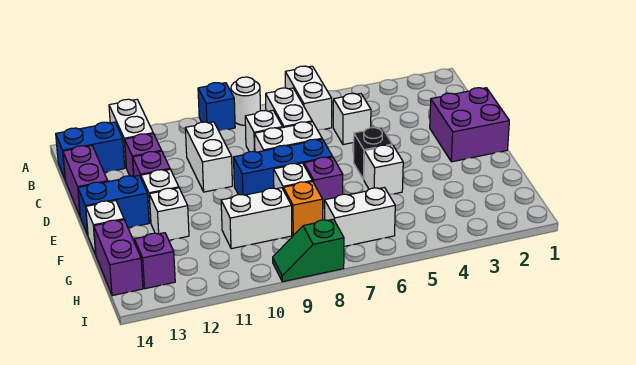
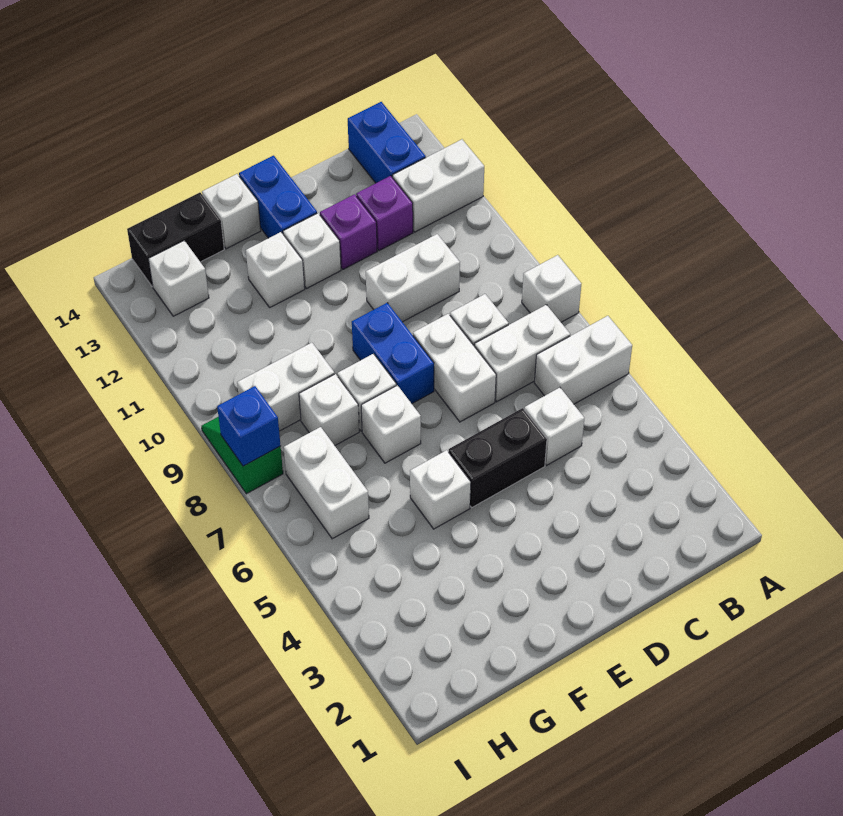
white round brick A8 level 1 -> white brick A8 level 1
blue brick A9 level 1 -> blue brick I8 level 2
purple brick C14:D14 level 1 -> none
purple brick D1:E2 level 1 -> none
black brick E5 level 1 -> black brick D5:E5 level 1
blue brick E7:E9 level 1 -> blue brick E8:E9 level 1
purple brick F7 level 1 -> white brick F7 level 1
orange brick G8 level 1 -> white brick G8 level 1
white brick G9:G10 level 1 -> white brick G9:H9 level 1
purple brick G14:H14 level 1 -> black brick G14:H14 level 1
purple brick H13 level 1 -> white brick H13 level 1

